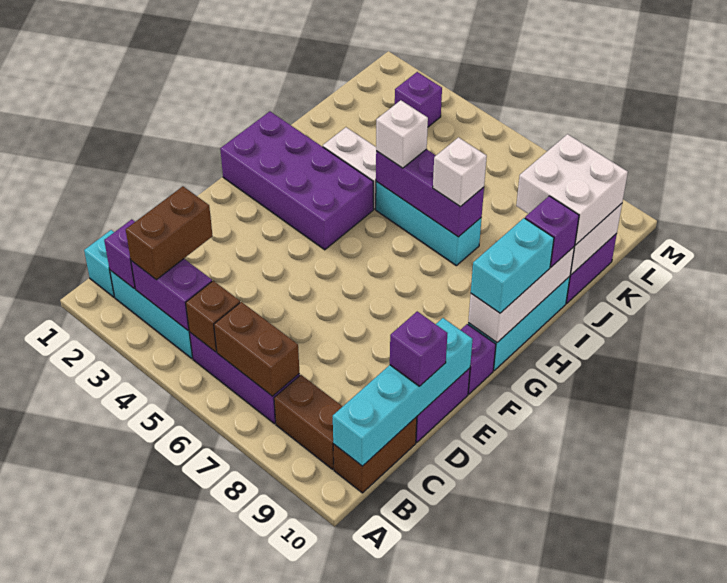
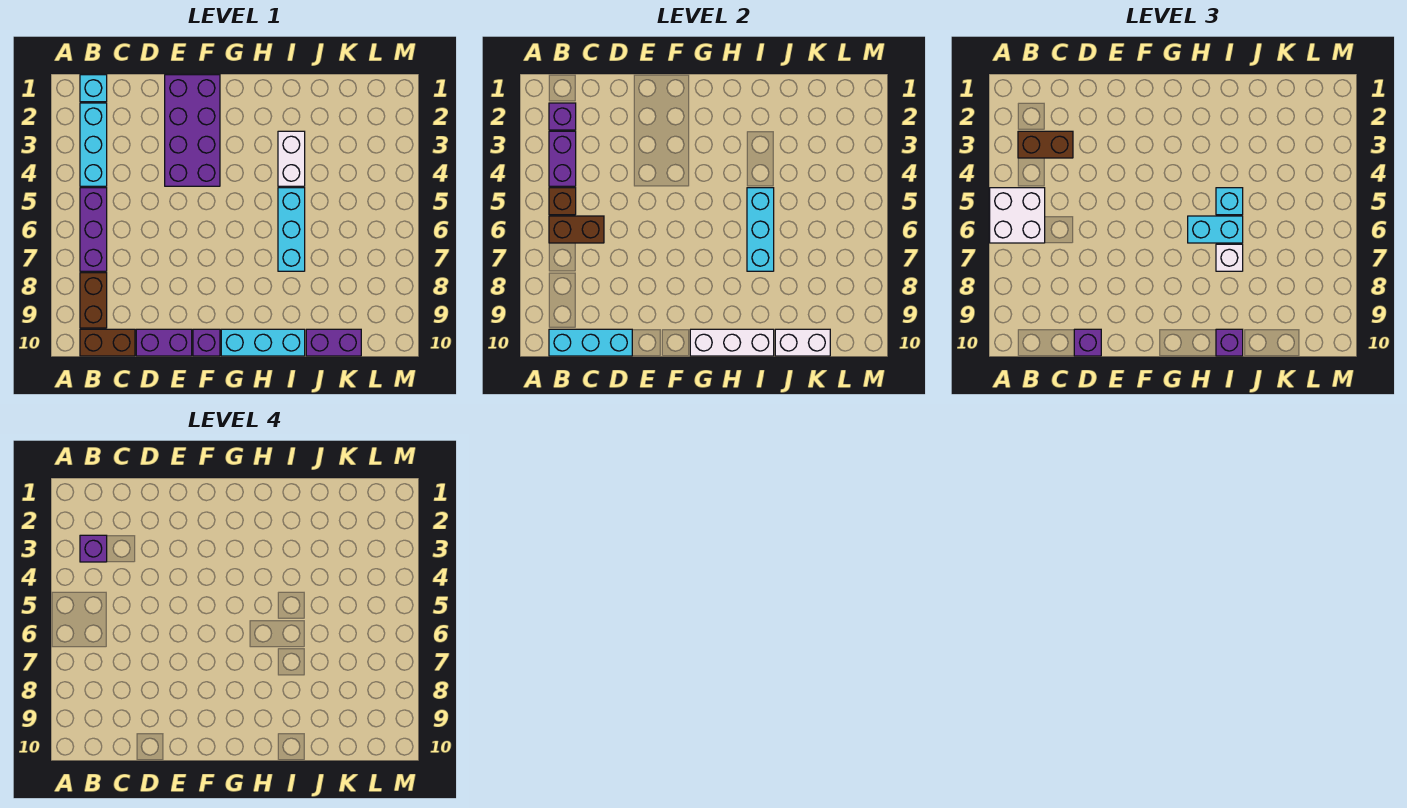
brown brick B6:B7 level 2 -> brown brick B6:C6 level 2
cyan brick B10:E10 level 2 -> cyan brick B10:D10 level 2
purple brick G1:H4 level 1 -> purple brick E1:F4 level 1
cyan brick G10:H10 level 3 -> cyan brick H6:I6 level 3
purple brick I5:I7 level 2 -> cyan brick I5:I7 level 2
white brick I5 level 3 -> cyan brick I5 level 3
white brick J9:K10 level 3 -> white brick A5:B6 level 3
purple brick L3 level 1 -> purple brick B3 level 4

